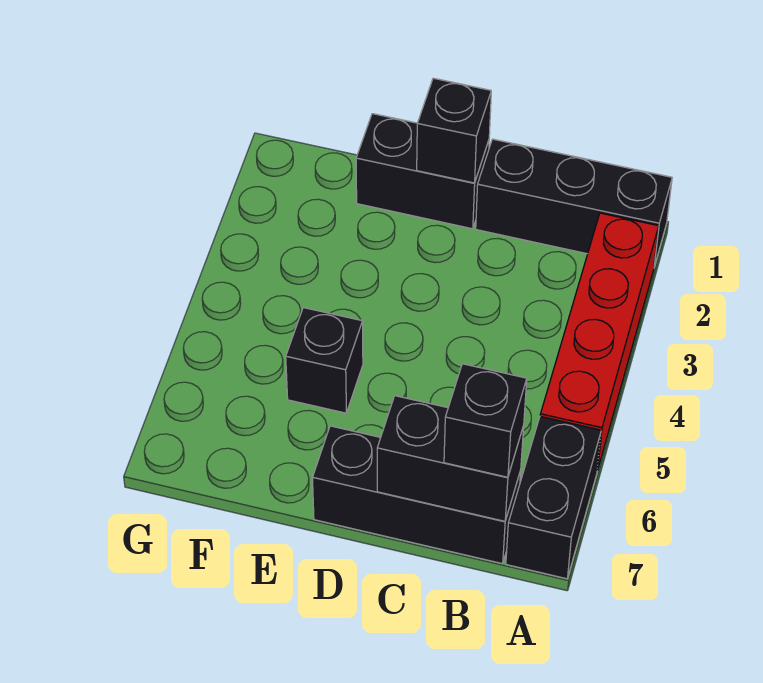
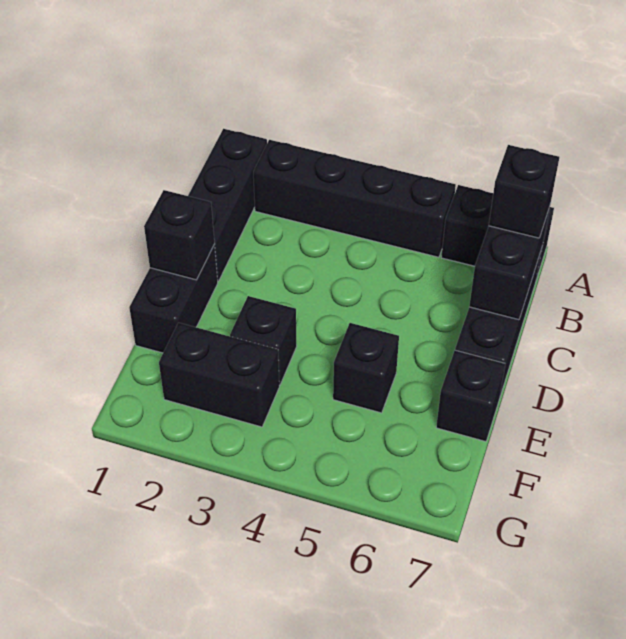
red brick A2:A5 level 1 -> black brick A2:A5 level 1
none -> black brick E3 level 1
none -> black brick E7 level 1
none -> black brick F2:F3 level 1

